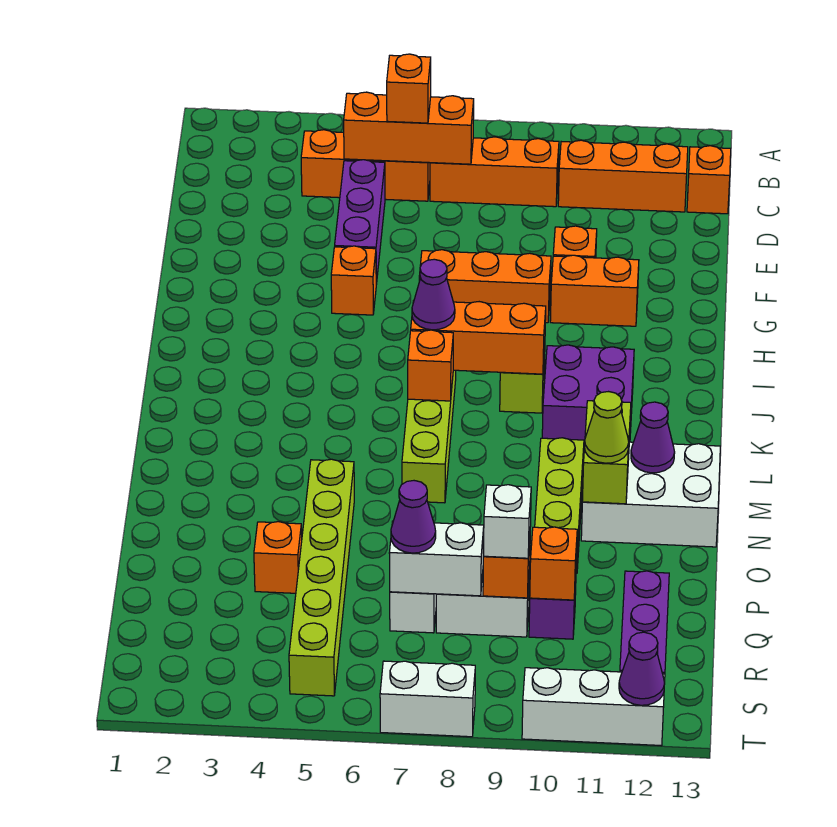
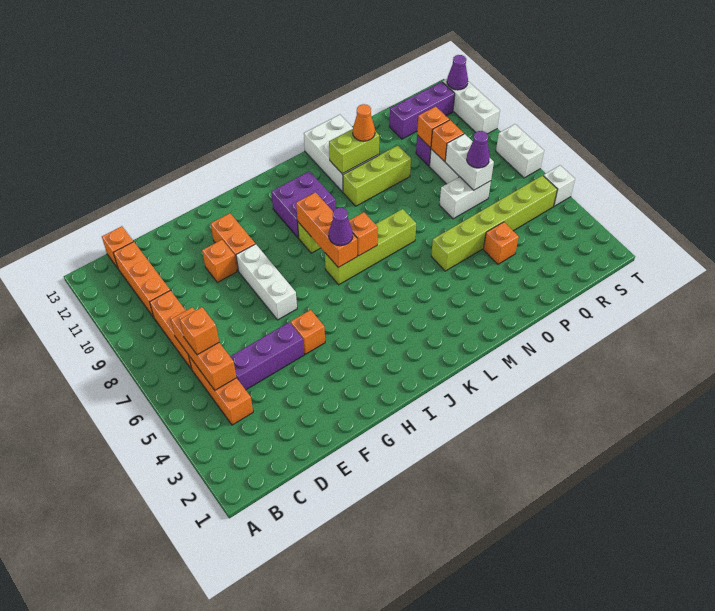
orange brick G7:G9 level 1 -> white brick G7:G9 level 1
purple cone M12 level 2 -> none
lime cone N11 level 3 -> orange cone N11 level 3
white brick Q9 level 3 -> white brick T5 level 1

